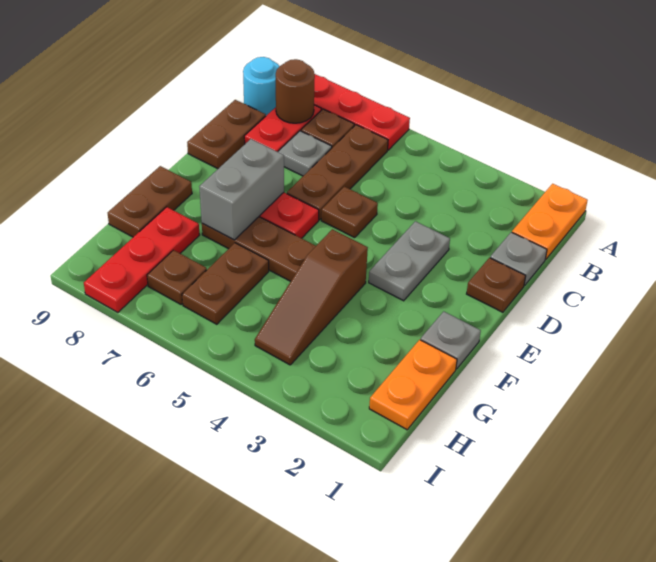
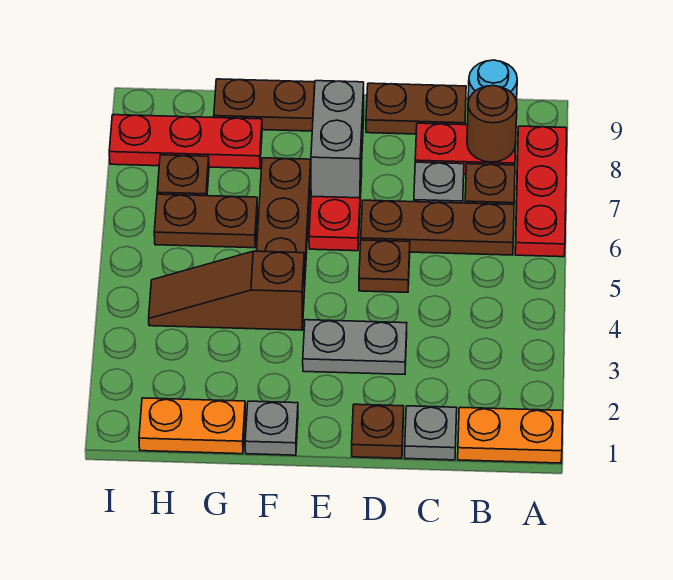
grey brick E7:F7 level 2 -> grey brick E7:E8 level 2

